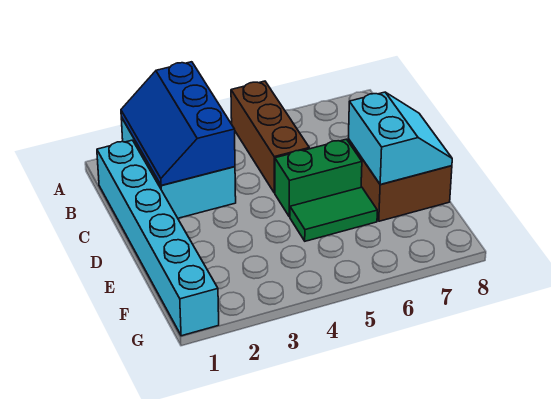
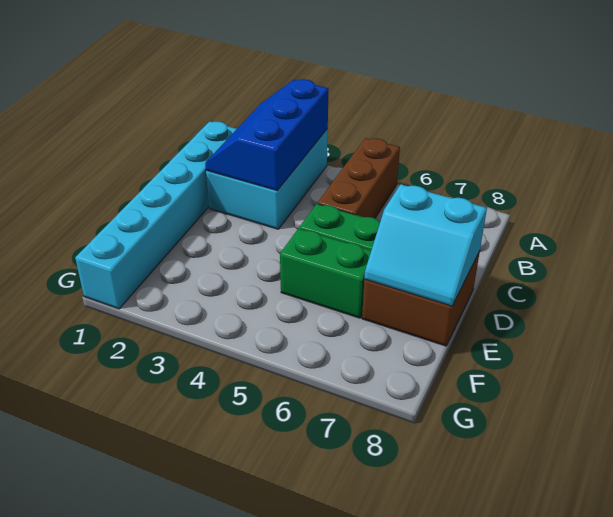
cyan slope D7:E8 level 2 top 7 -> cyan slope D7:E8 level 2 top D
green tile E5:E6 level 1 -> green brick E5:E6 level 1

